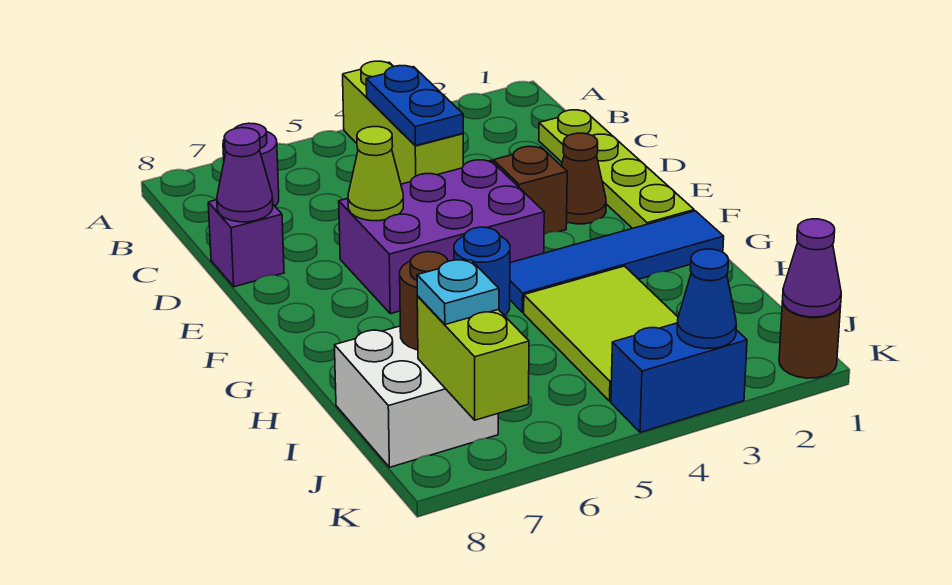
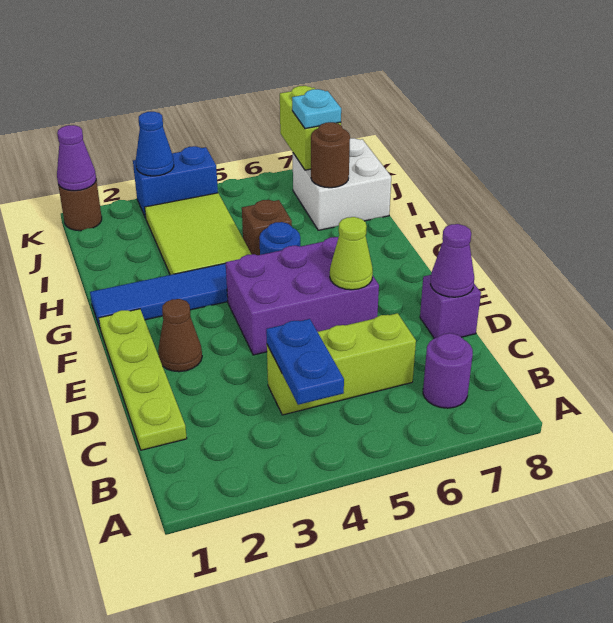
lime brick A4:C4 level 1 -> lime brick C4:C6 level 1
brown brick E3 level 1 -> brown brick H5 level 1

